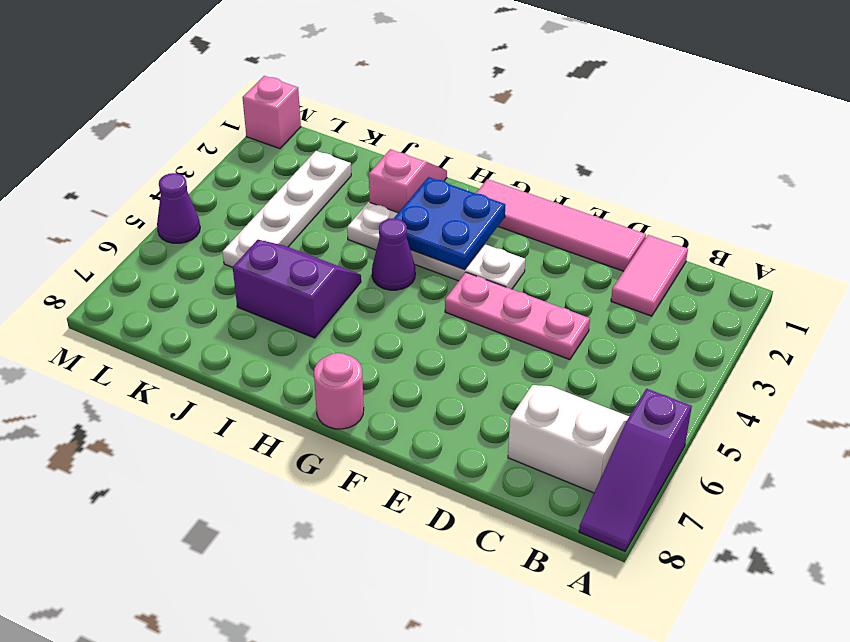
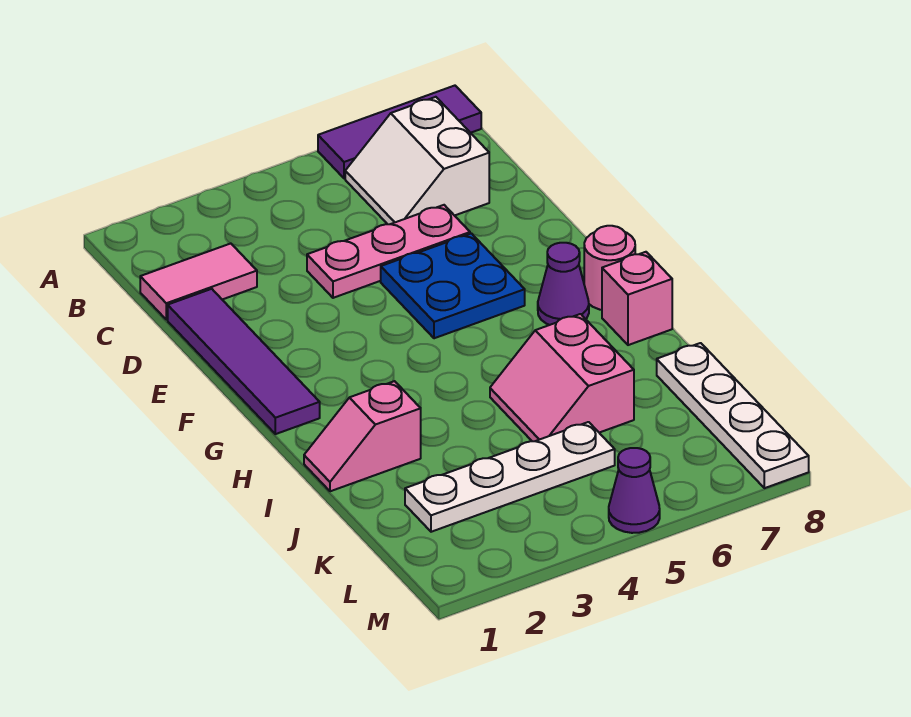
purple slope A6:A8 level 1 top 6 -> purple tile A6:A8 level 1
pink tile D1:G1 level 1 -> purple tile D1:G1 level 1
pink plate D4:F4 level 1 -> pink plate D4:D6 level 1
white plate F3:I3 level 1 -> white plate J8:M8 level 1
blue plate G2:H3 level 2 -> blue plate E5:F6 level 1
purple cone H4 level 1 -> purple cone G7 level 1
purple slope I5:J6 level 1 top 6 -> pink slope I5:J6 level 1 top 6
pink brick M1 level 1 -> pink brick H8 level 1

